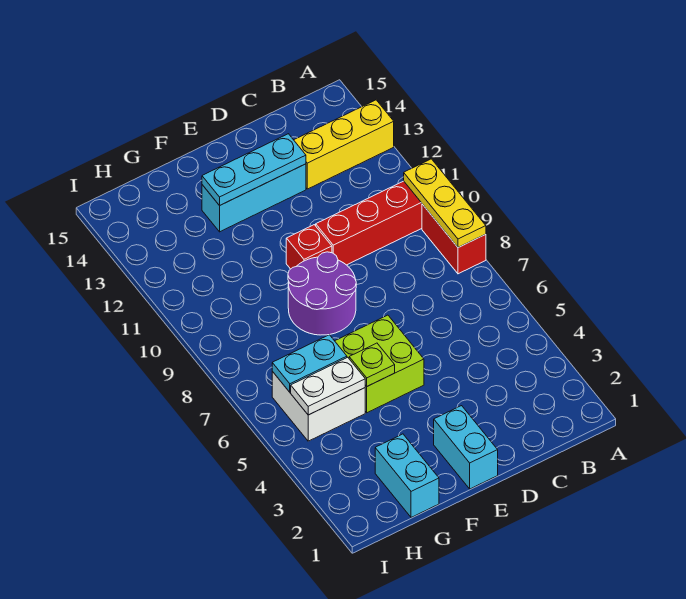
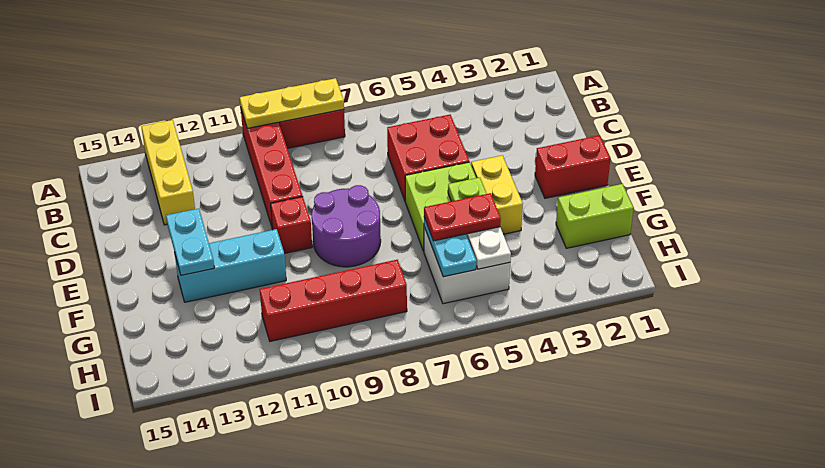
none -> red brick C5:D6 level 1
cyan brick D13:F13 level 1 -> cyan brick F11:F13 level 1
cyan plate D13:F13 level 2 -> cyan plate E13:F13 level 2
cyan brick E1:E2 level 1 -> red brick E1:E2 level 1
none -> yellow brick E4:F4 level 1
cyan brick G1:G2 level 1 -> lime brick G1:G2 level 1
none -> red plate G5:G6 level 3
none -> red brick H8:H11 level 1

